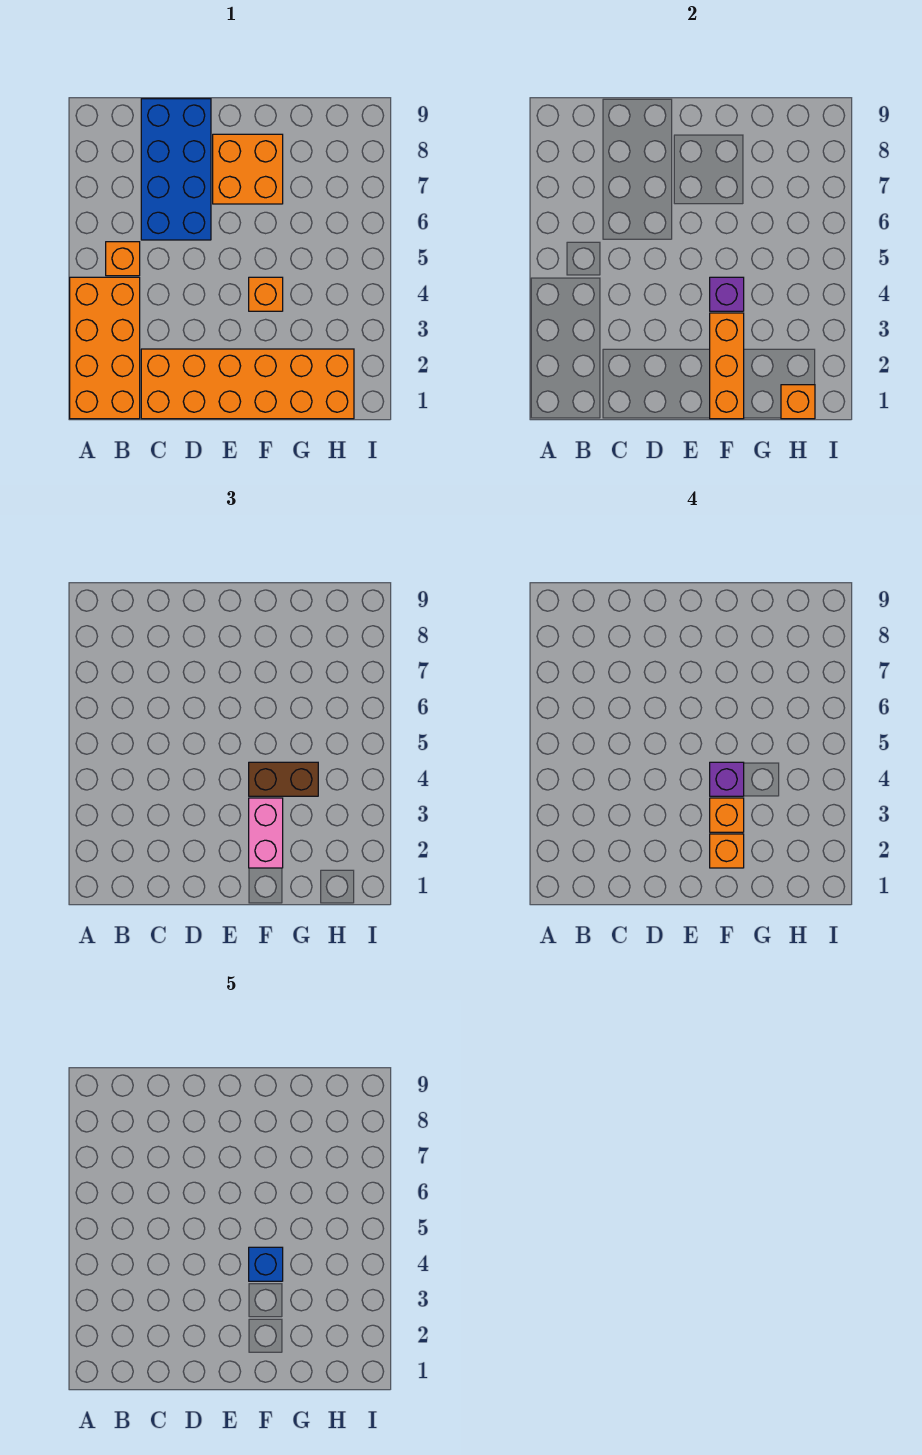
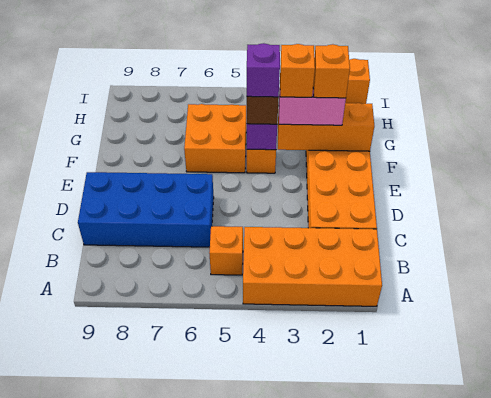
orange brick E7:F8 level 1 -> orange brick F5:G6 level 1
blue brick F4 level 5 -> none

